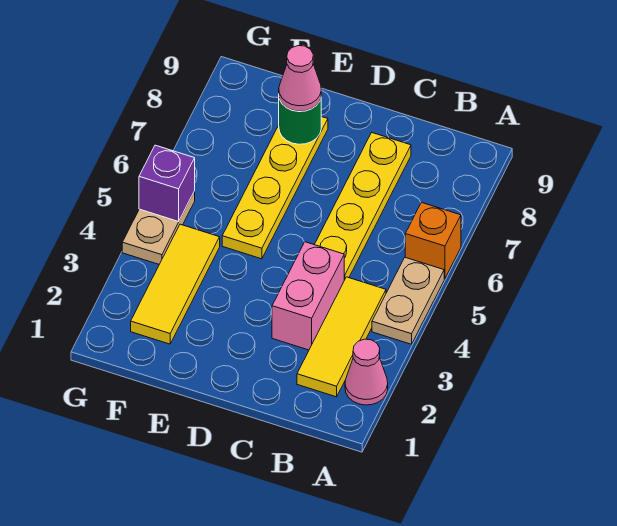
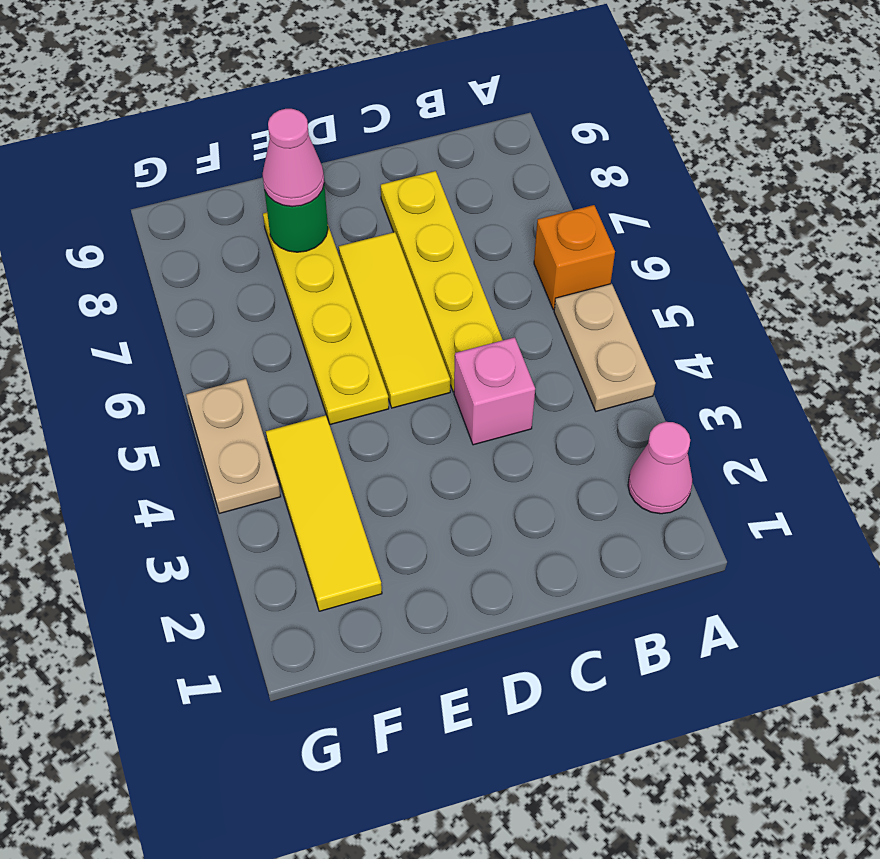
yellow tile B2:B4 level 1 -> yellow tile D5:D7 level 1
pink brick C3:C4 level 1 -> pink brick C4 level 1
purple brick G5 level 2 -> none

